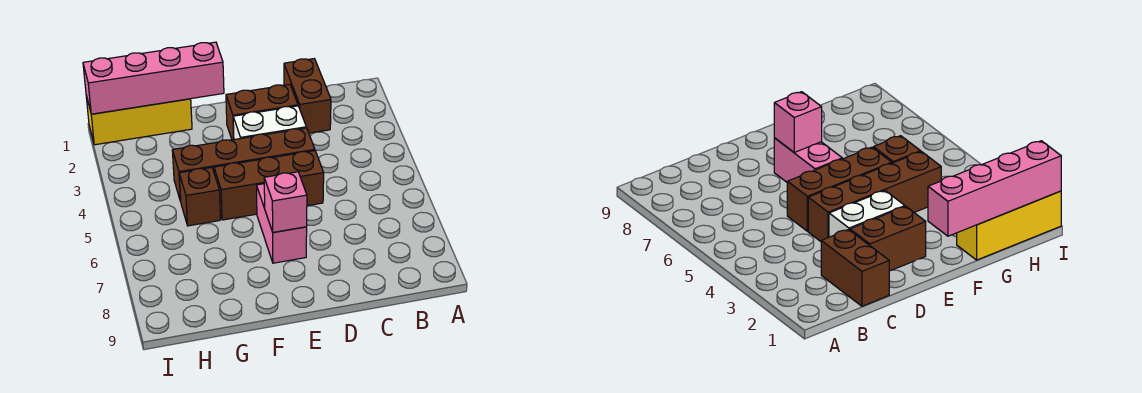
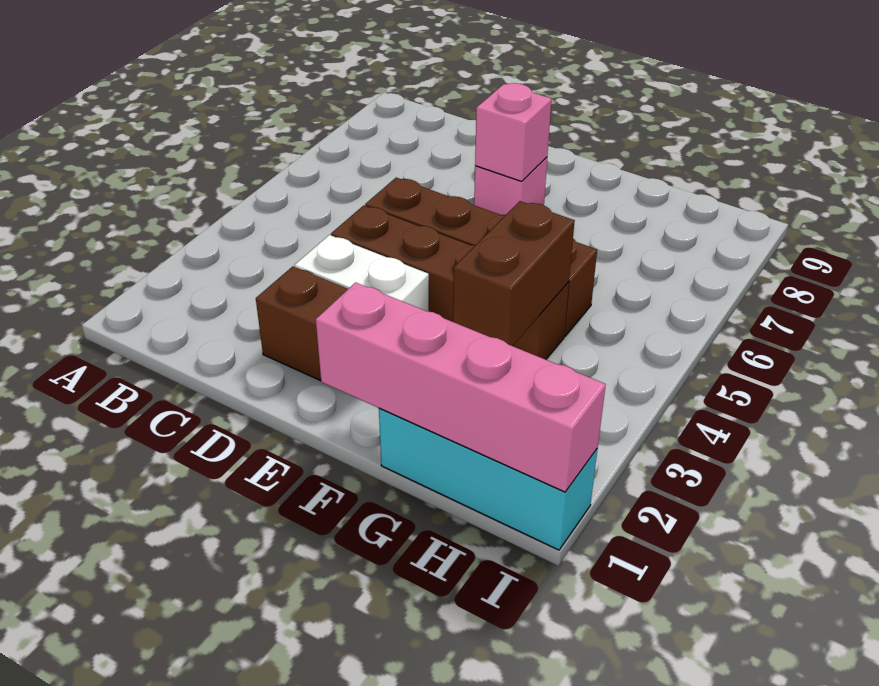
brown brick C1:C2 level 1 -> brown brick G3:G4 level 2
pink brick E6:E7 level 1 -> pink brick E7 level 1
yellow brick G1:I1 level 1 -> cyan brick G1:I1 level 1

